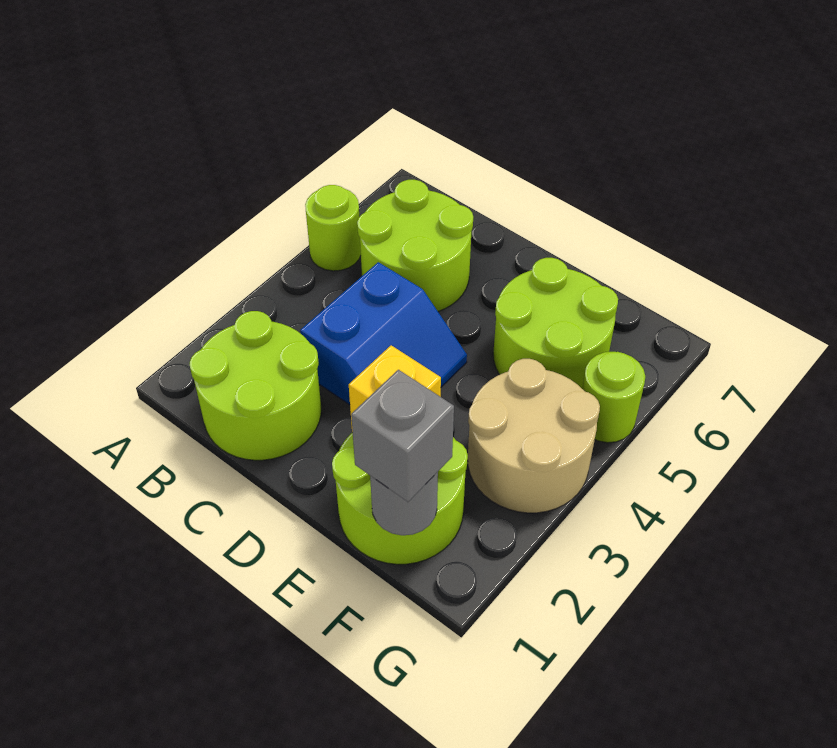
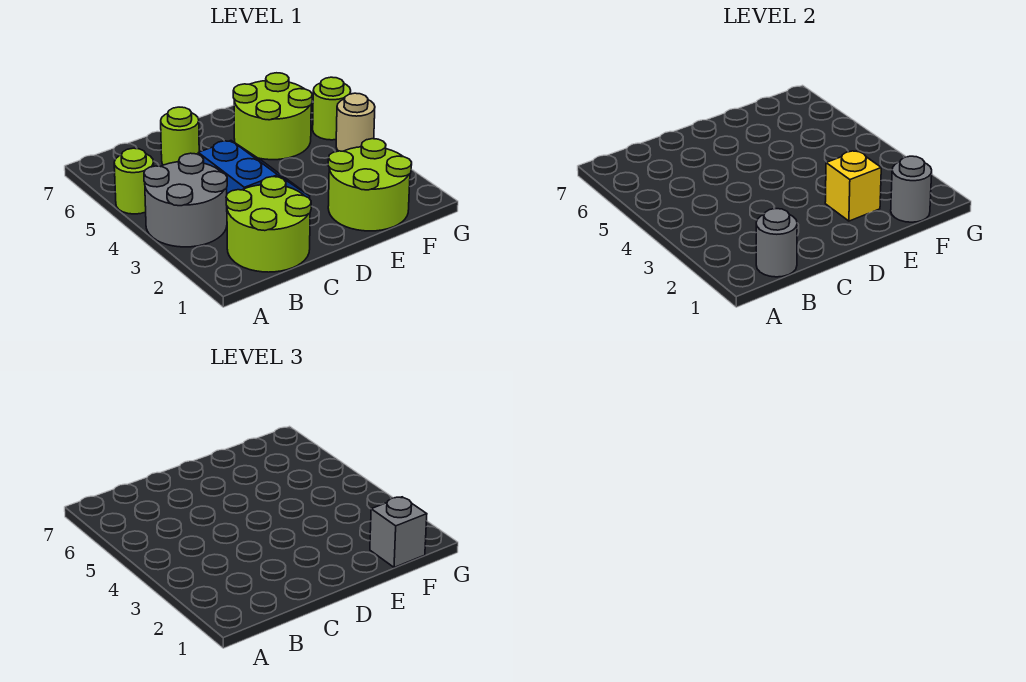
none -> grey round brick A3:B4 level 1
none -> grey round brick B1 level 2
lime round brick B5:C6 level 1 -> lime round brick C6 level 1
tan round brick F3:G4 level 1 -> tan round brick G4 level 1

